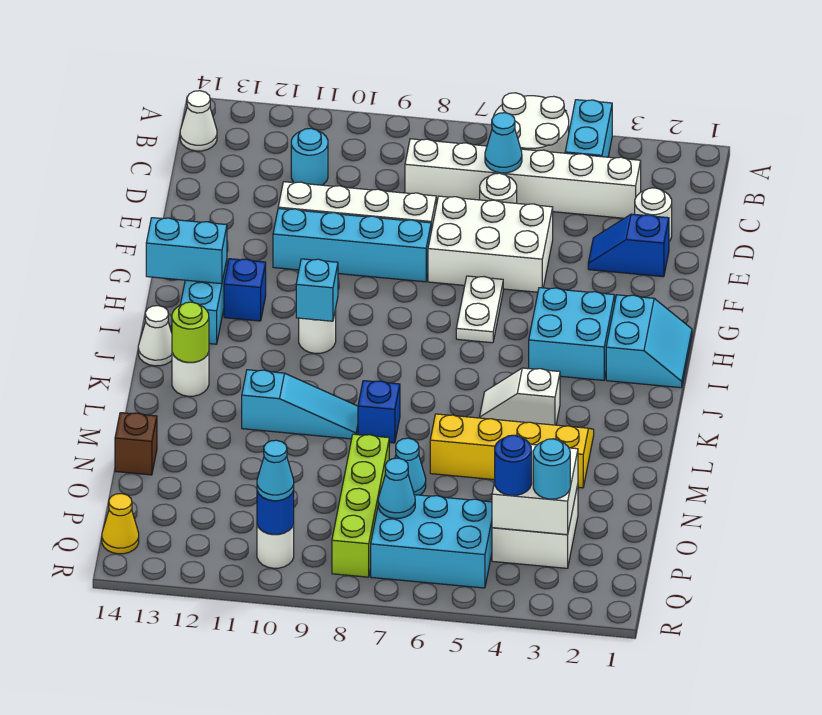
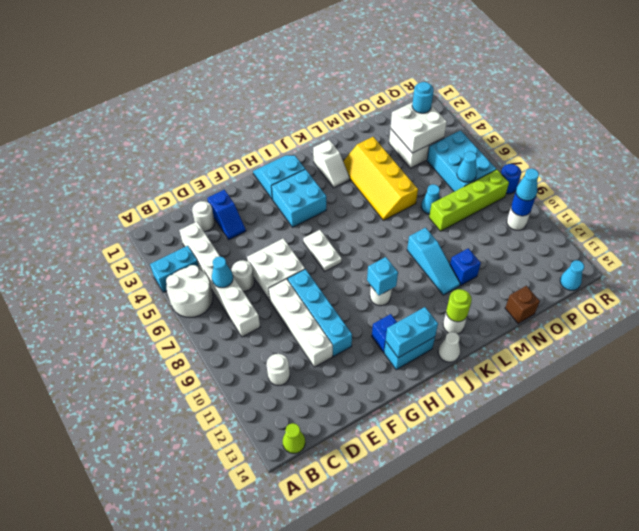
white cone B14 level 1 -> lime cone B14 level 1
cyan round brick C11 level 1 -> white round brick C11 level 1
white brick E5:F7 level 1 -> white brick E6:F7 level 1
white plate G6:H6 level 1 -> white plate H6:H7 level 1
cyan brick H13:H14 level 2 -> cyan brick H13:I13 level 2
white slope K4:K5 level 1 top 4 -> white slope K2:K3 level 1 top 2
blue brick L8 level 1 -> blue brick M11 level 1
cyan slope L9:L11 level 1 top 11 -> cyan slope L9:L11 level 1 top 9
blue round brick P4 level 3 -> blue round brick R8 level 1
yellow cone Q14 level 1 -> cyan cone Q14 level 1

